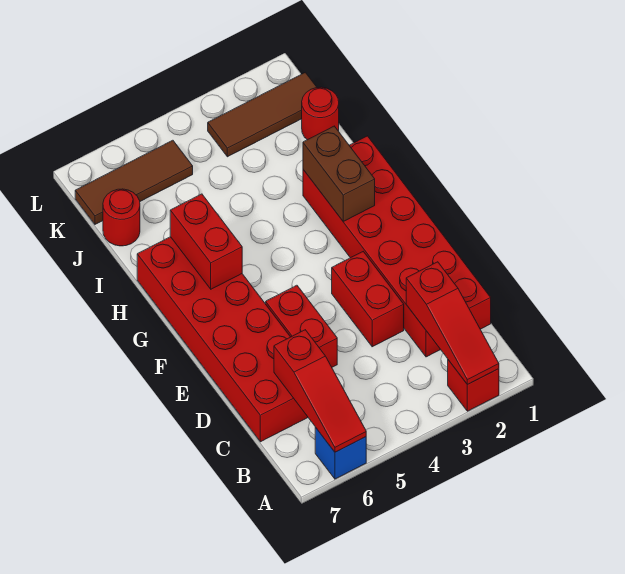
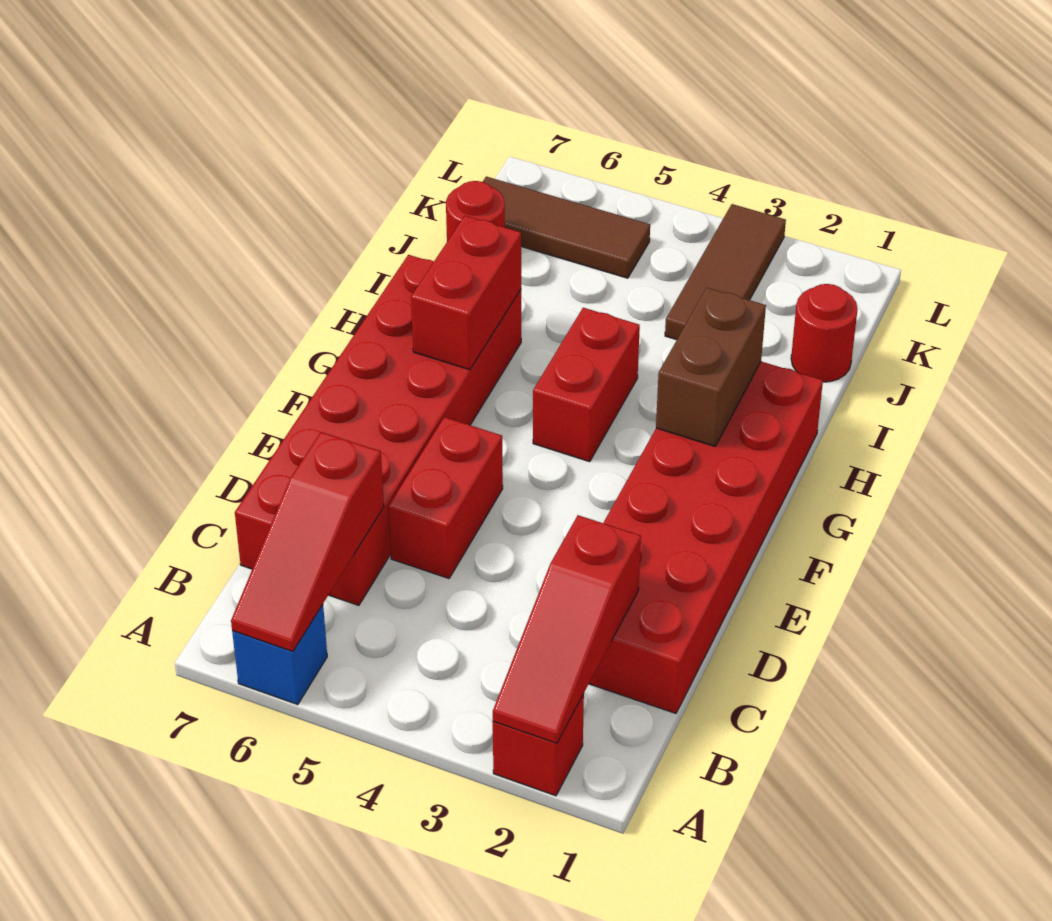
red brick D3:E3 level 1 -> red brick G4:H4 level 1
brown tile K1:K3 level 1 -> brown tile J3:L3 level 1

